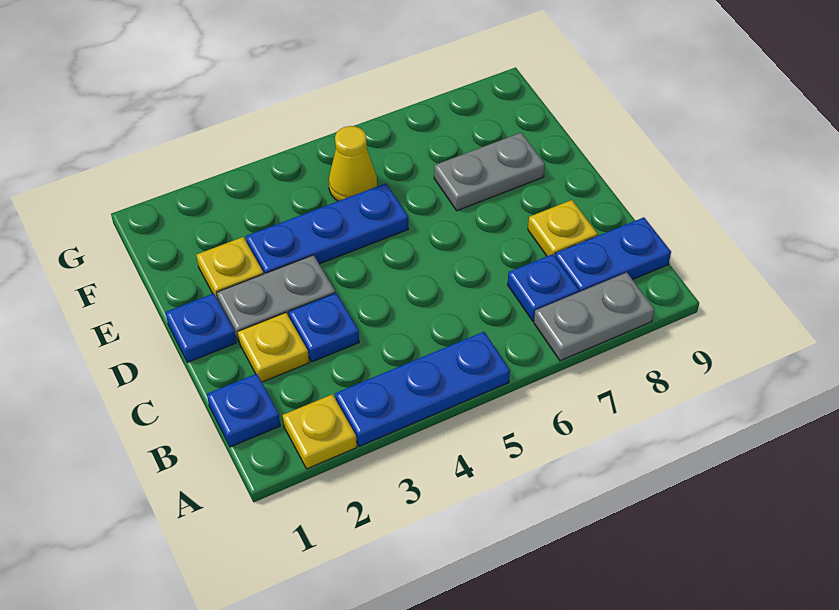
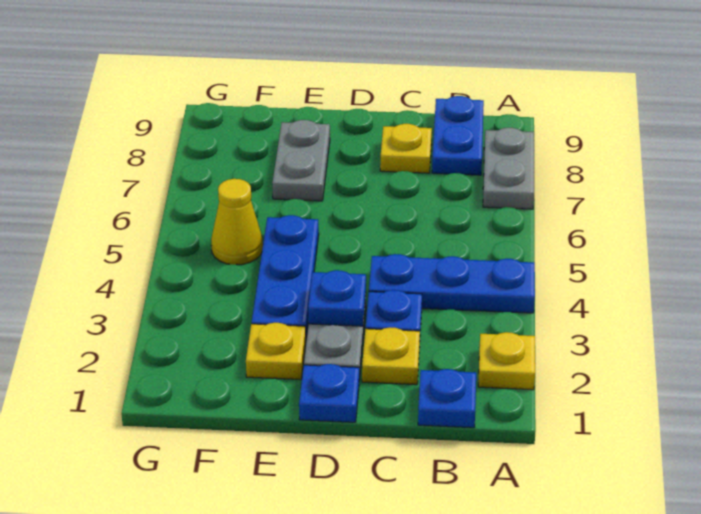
blue plate A3:A5 level 1 -> blue plate A4:C4 level 1
blue plate B7 level 1 -> blue plate D3 level 2

